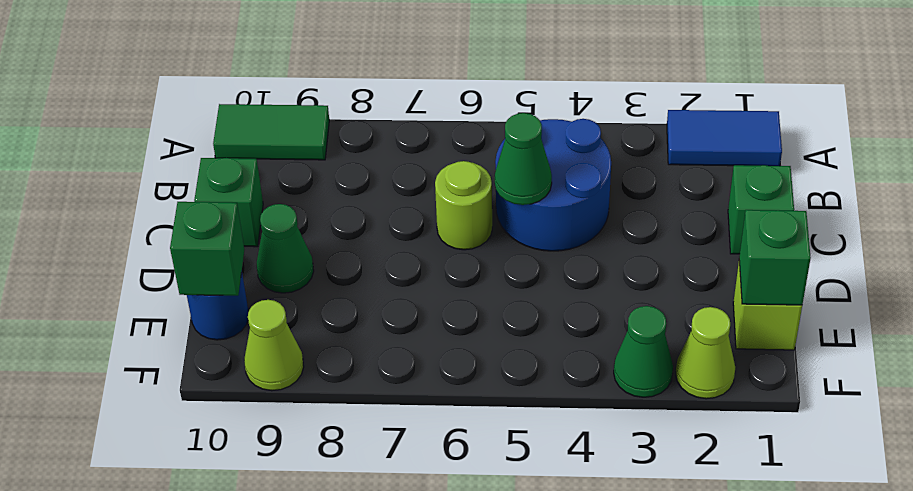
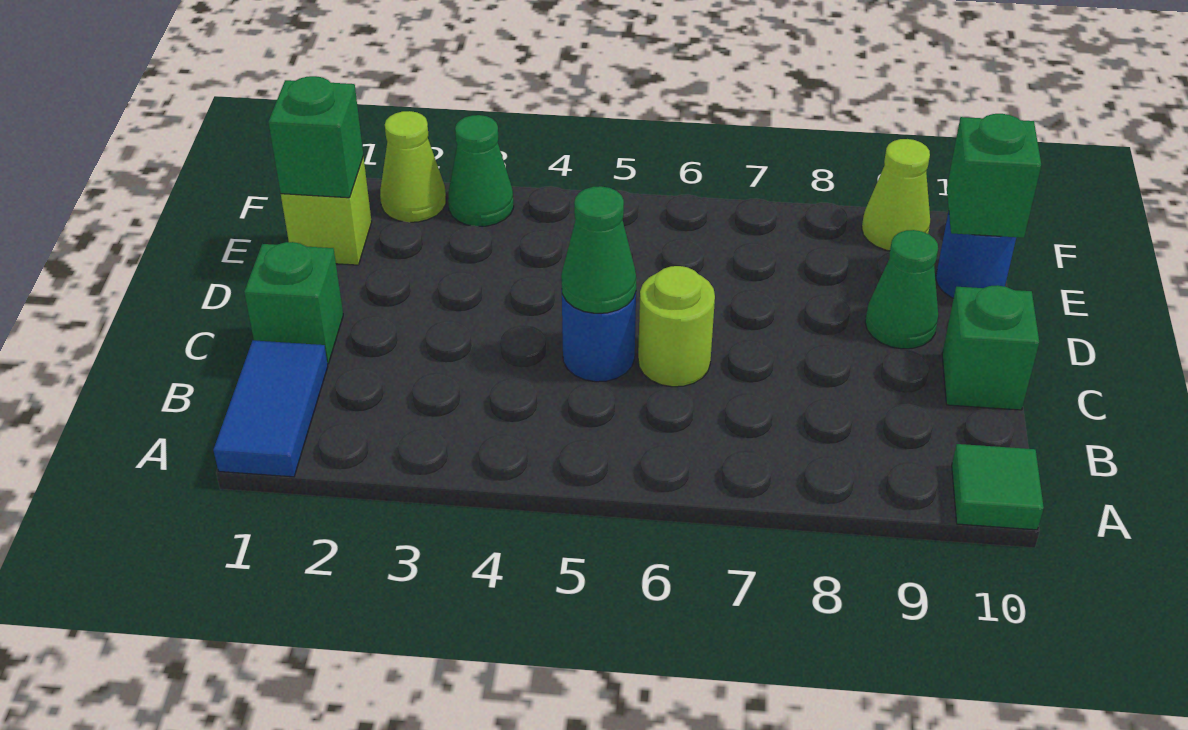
blue tile A1:A2 level 1 -> blue tile A1:B1 level 1
green tile A9:A10 level 1 -> green tile A10 level 1
blue round brick B4:C5 level 1 -> blue round brick C5 level 1

